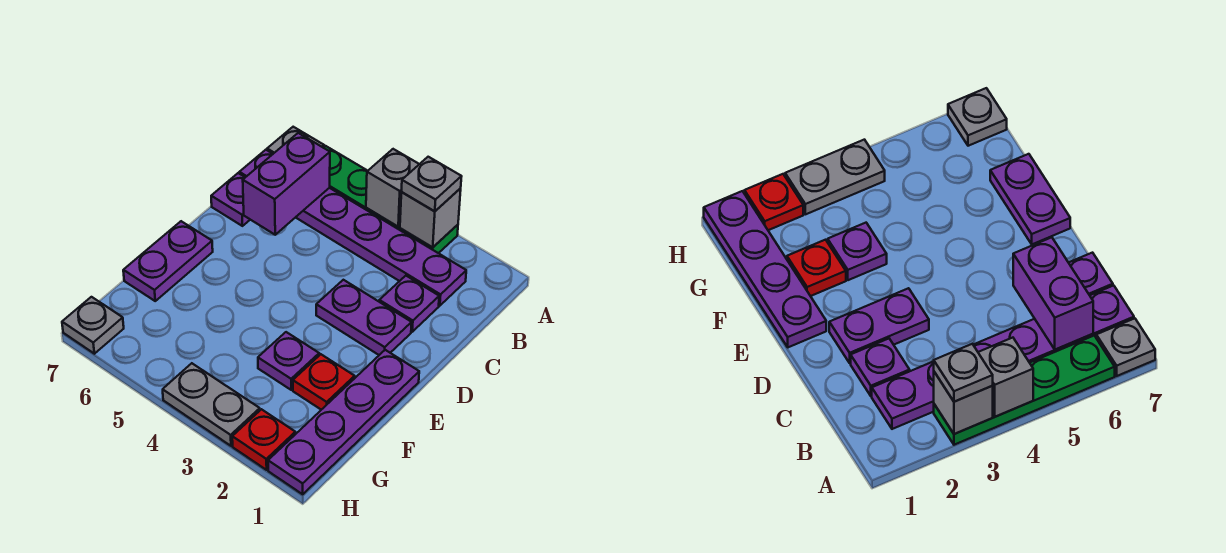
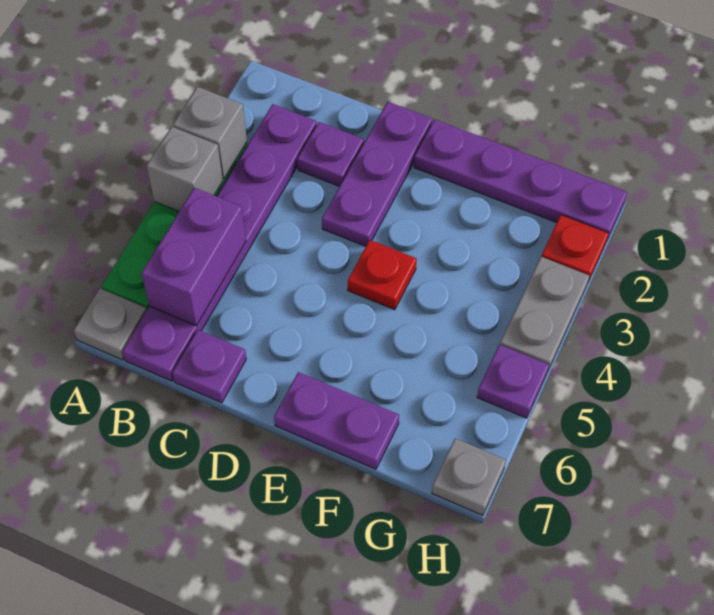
grey plate A3 level 3 -> none
purple brick B6:C6 level 2 -> purple brick B5:B6 level 2
purple plate D2:D3 level 1 -> purple plate D1:D3 level 1
red plate F2 level 1 -> red plate E4 level 1
purple plate F3 level 1 -> purple plate H5 level 1

